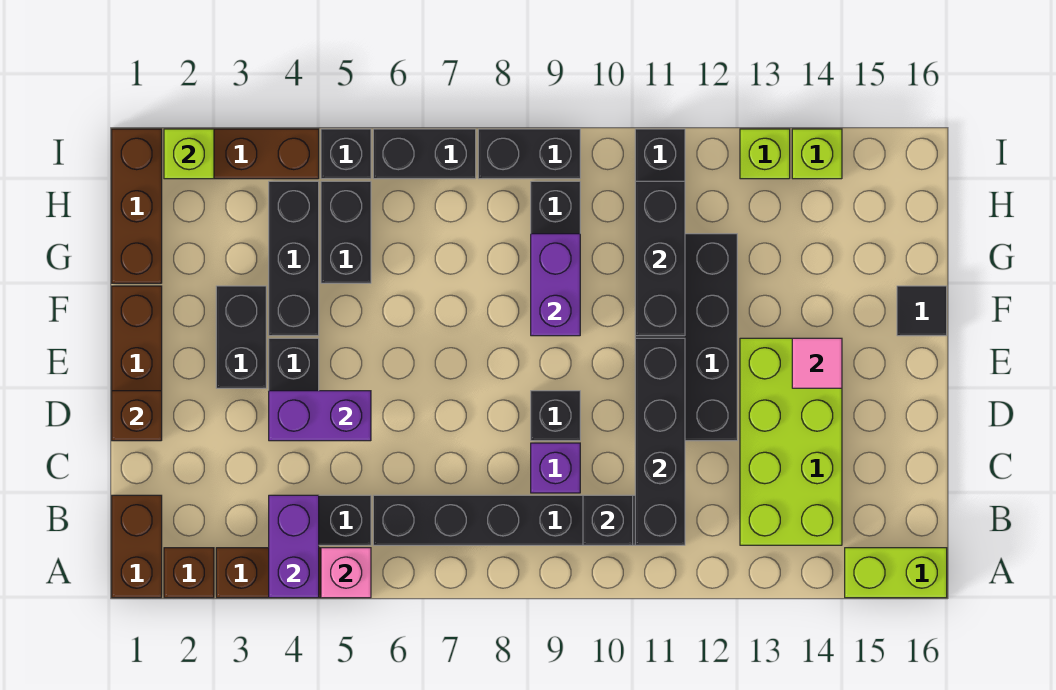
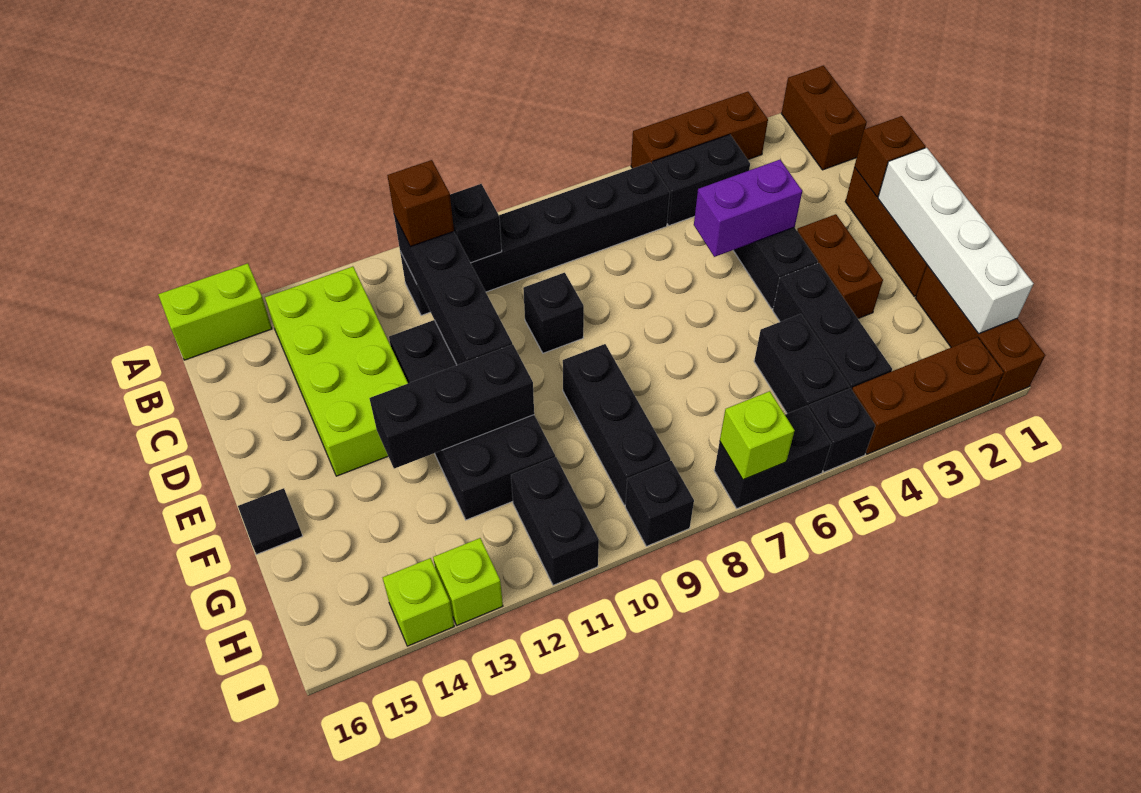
brown brick A2 level 1 -> brown brick B11 level 3
purple brick A4:B4 level 2 -> none
pink brick A5 level 2 -> none
purple brick C9 level 1 -> none
none -> white brick E1:H1 level 2
black brick E3:F3 level 1 -> brown brick E3:F3 level 1
pink tile E14 level 2 -> none
purple brick F9:G9 level 2 -> none
black brick F11:H11 level 2 -> black brick F11:F13 level 2
lime brick I2 level 2 -> lime brick I7 level 2
black brick I8:I9 level 1 -> black brick I9 level 1

